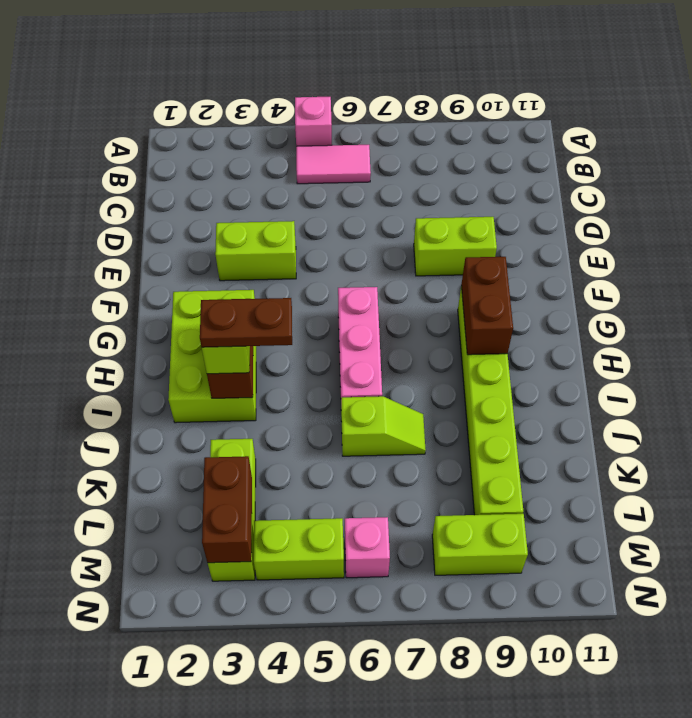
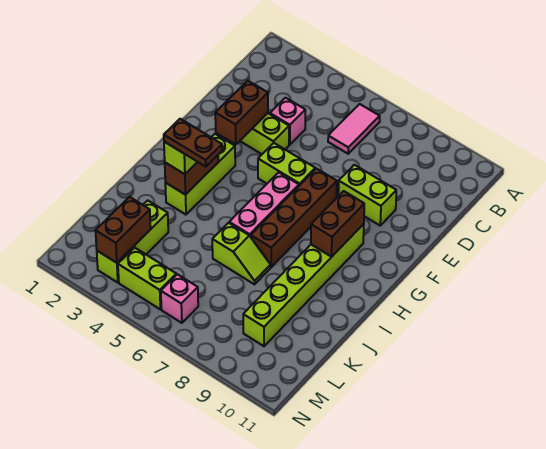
pink brick A5 level 1 -> pink brick D4 level 1
pink tile B5:B6 level 1 -> pink tile B6:C6 level 1
none -> brown brick E3:F3 level 2
none -> brown brick F7:I7 level 1
lime brick G2:I3 level 1 -> lime brick G3:I3 level 1
lime brick M8:M9 level 1 -> lime brick F5:F6 level 1

